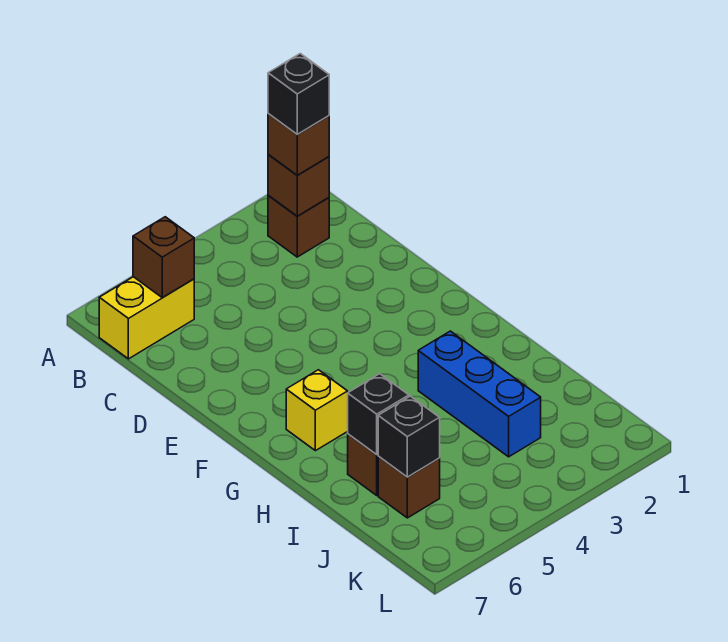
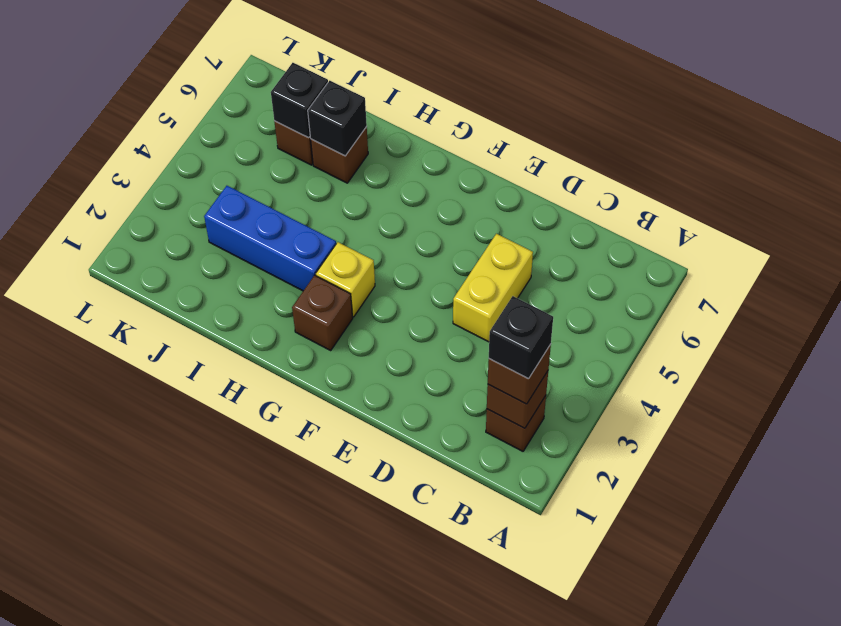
yellow brick B6:B7 level 1 -> yellow brick D4:D5 level 1
brown brick B6 level 2 -> brown brick G2 level 1
yellow brick G6 level 1 -> yellow brick G3 level 1

